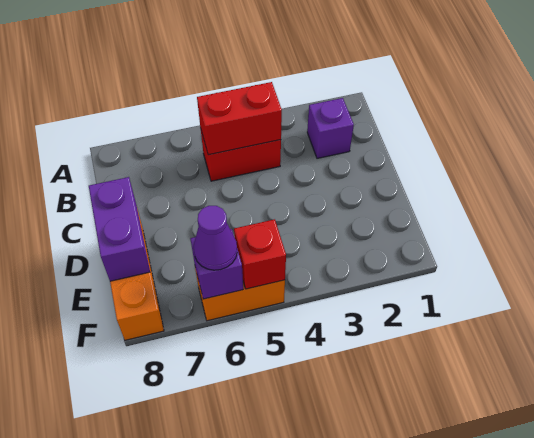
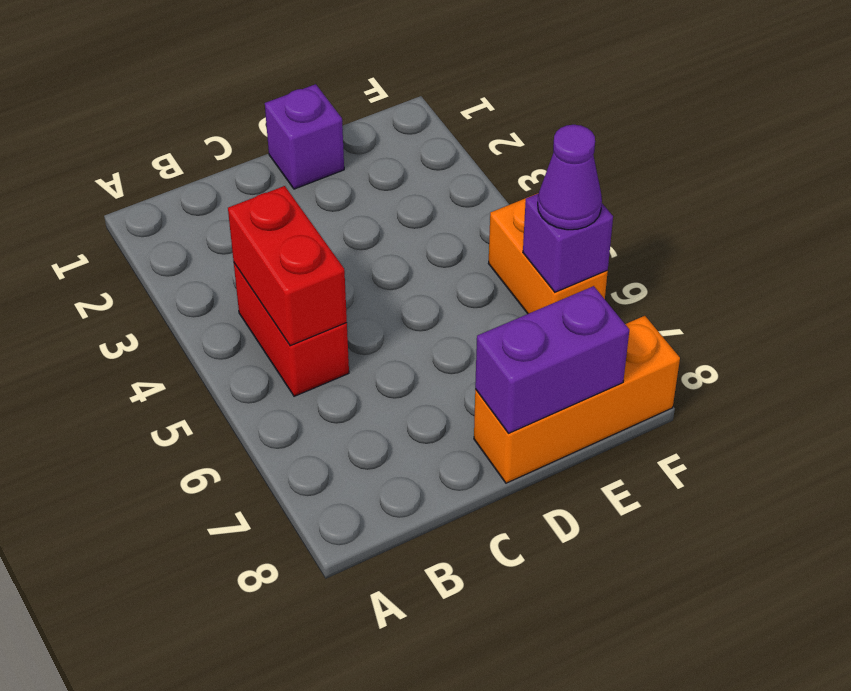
purple brick B2 level 1 -> purple brick D1 level 1
red brick F5 level 2 -> none

